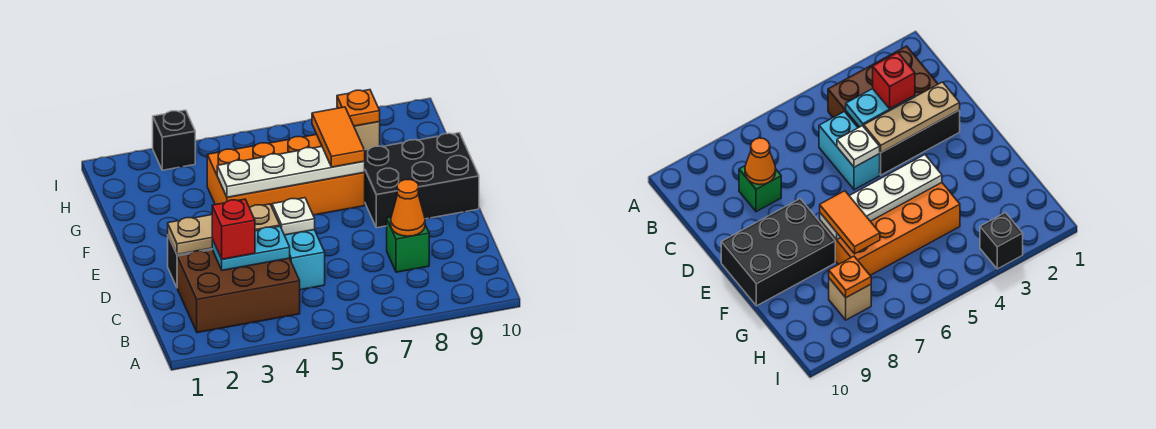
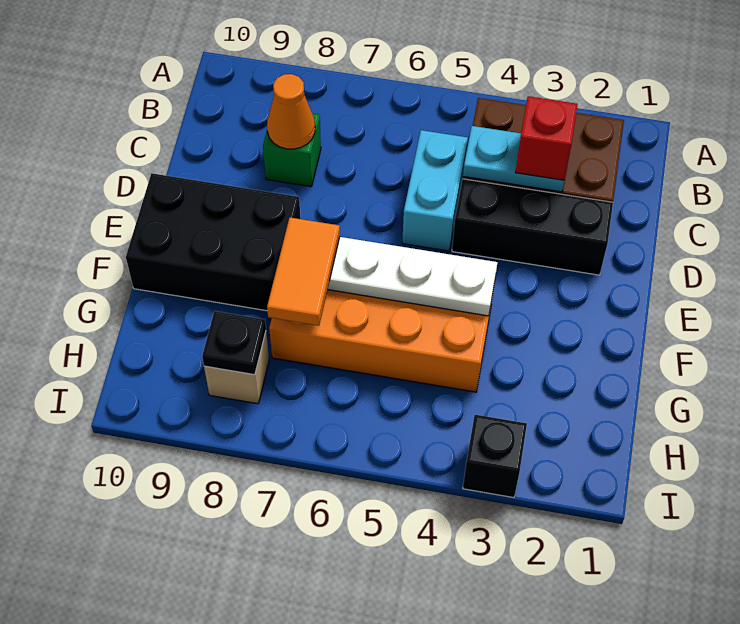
tan plate D2:D4 level 2 -> none
white plate D5 level 2 -> none
orange plate H8 level 2 -> black plate H8 level 2

